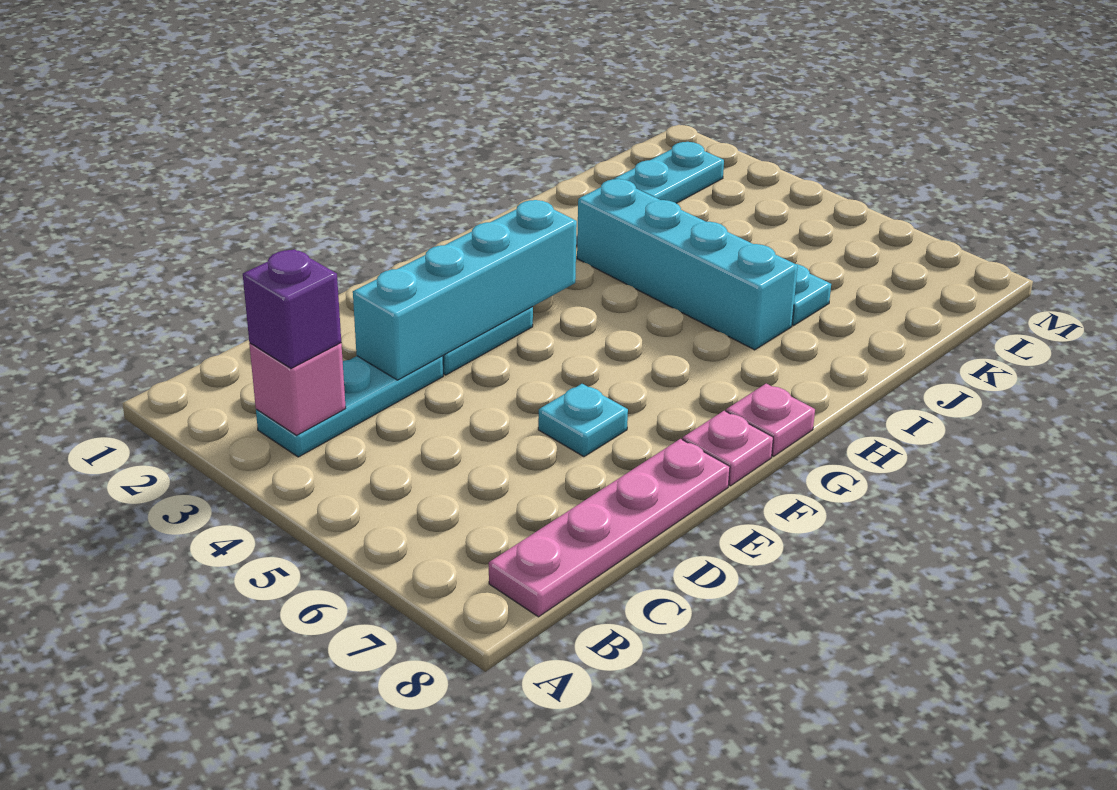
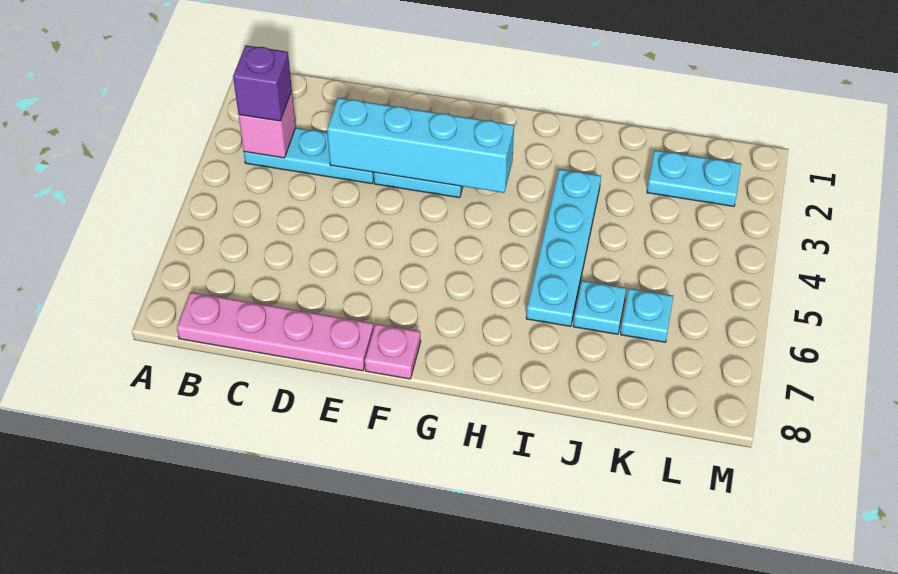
cyan plate E6 level 1 -> cyan plate K6 level 1
pink plate G8 level 1 -> none
cyan brick I3:I6 level 1 -> cyan plate I3:I6 level 1

